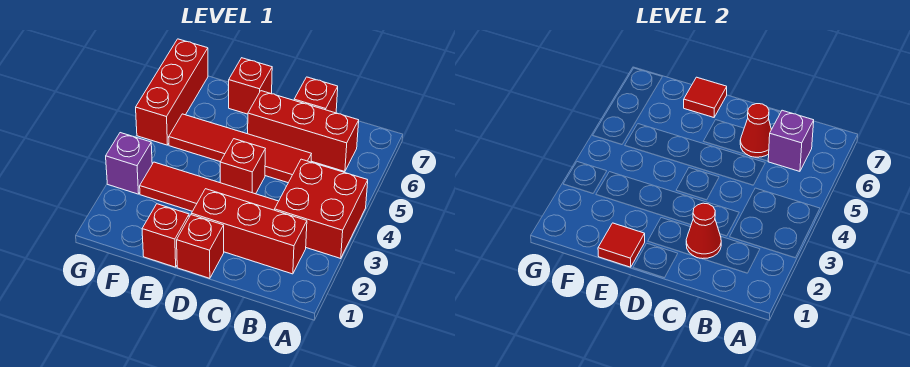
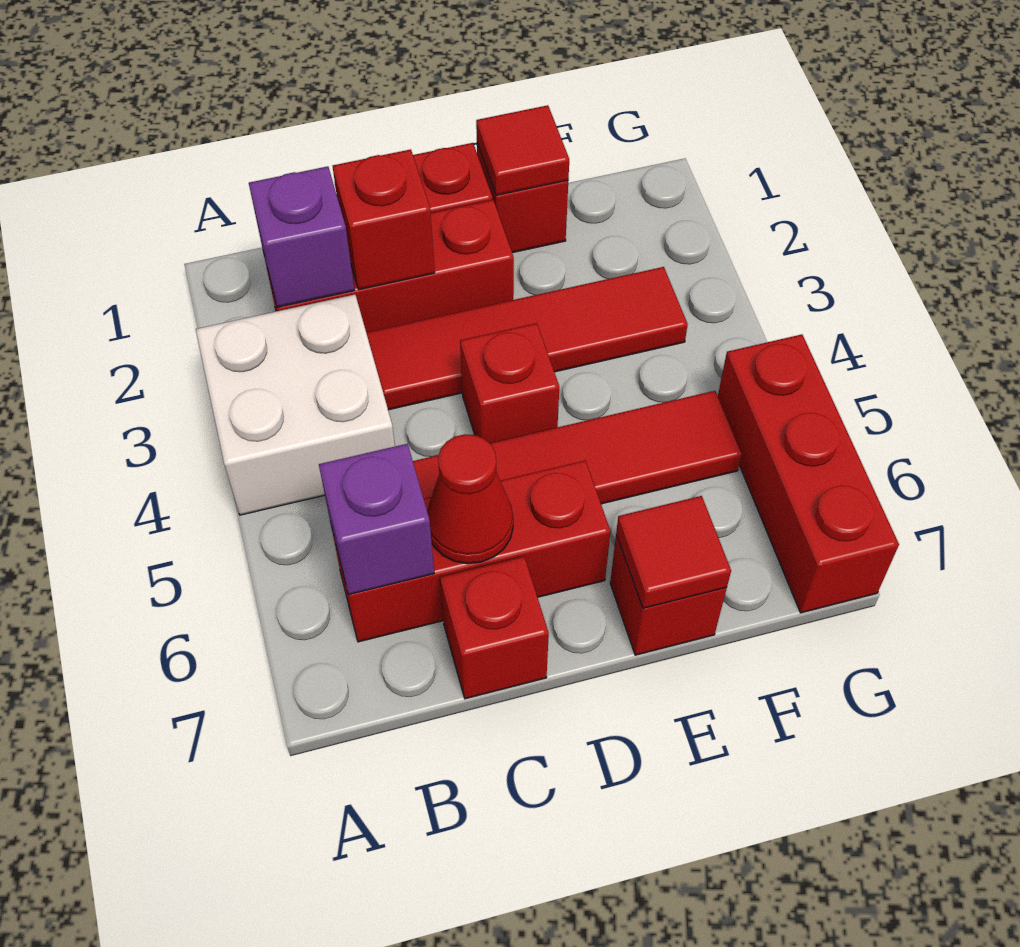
red brick A3:B4 level 1 -> white brick A3:B4 level 1
red cone C2 level 2 -> red brick C2 level 2
purple brick G3 level 1 -> purple brick B2 level 2

